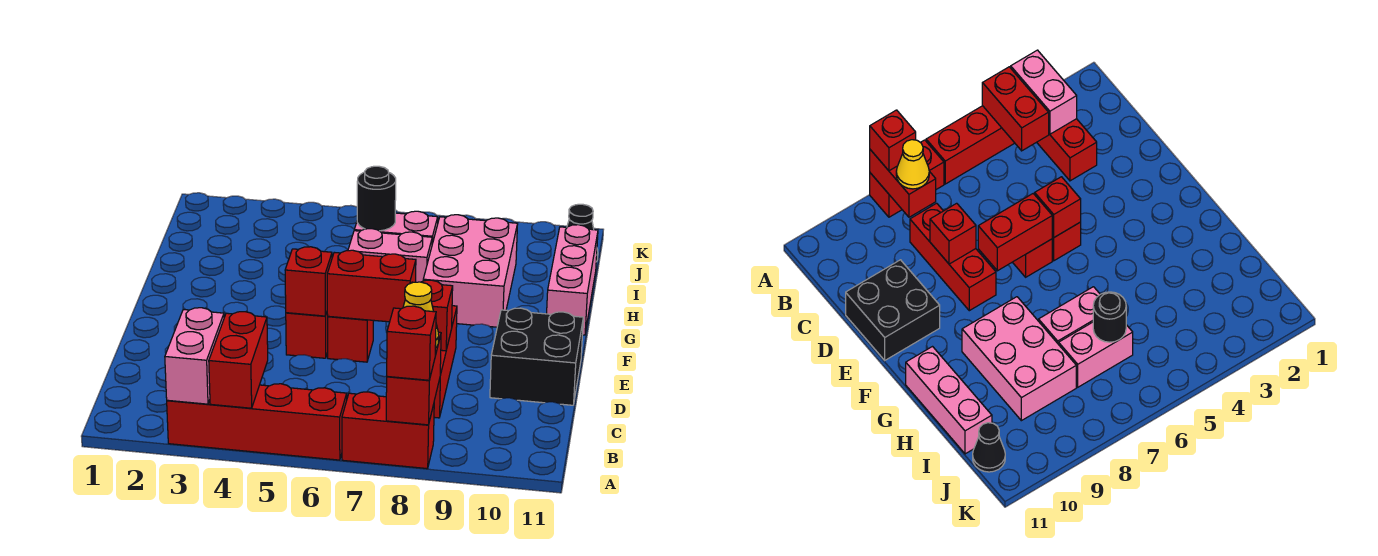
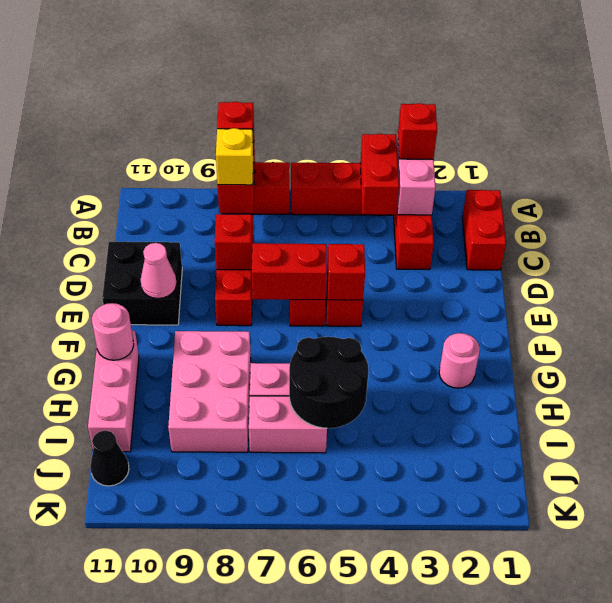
none -> red brick A3 level 3
none -> red brick B1:C1 level 1
yellow cone B8 level 3 -> yellow brick B8 level 3
none -> pink cone E10 level 2
none -> pink round brick G2 level 1
none -> pink round brick G11 level 2
black round brick I6 level 2 -> black round brick H5:I6 level 2

